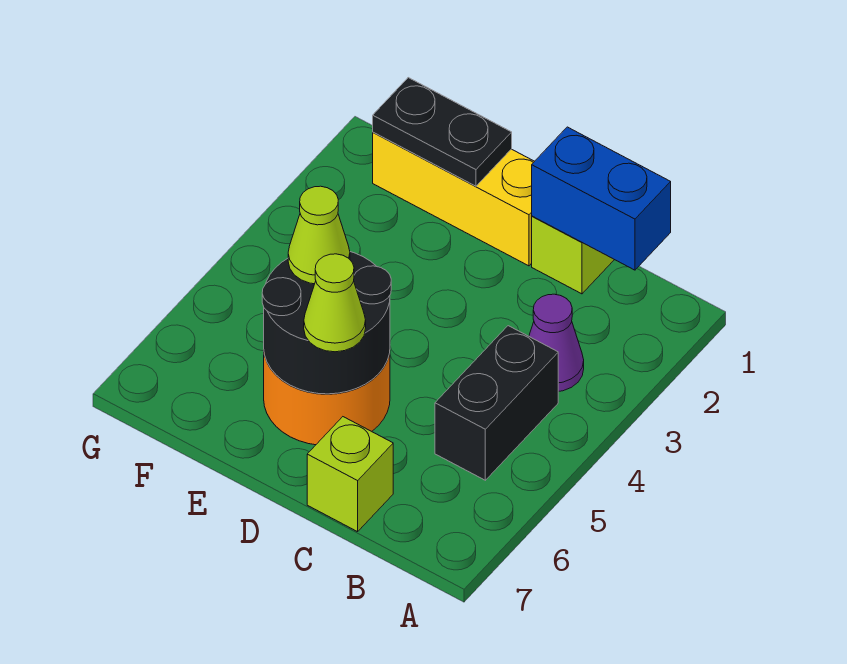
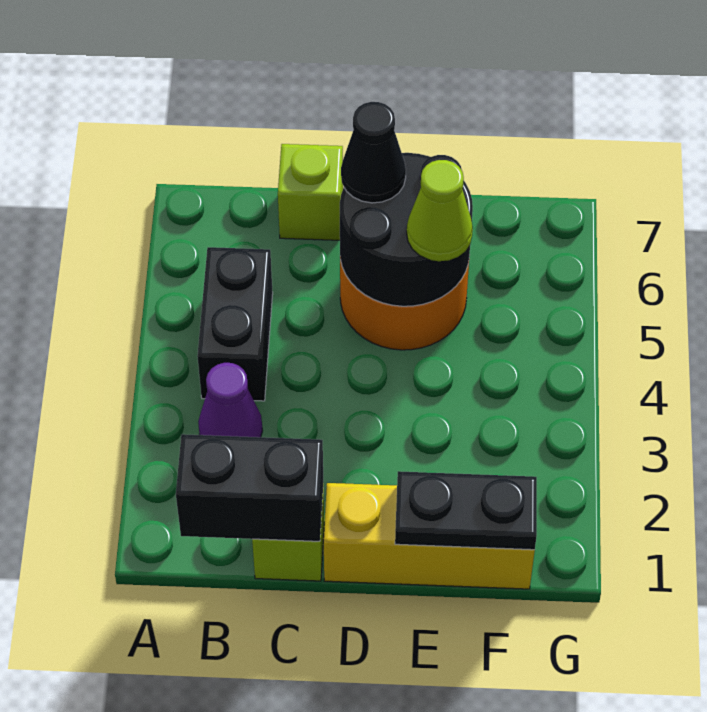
blue brick B1:C1 level 2 -> black brick B1:C1 level 2
lime cone D6 level 3 -> black cone D6 level 3

